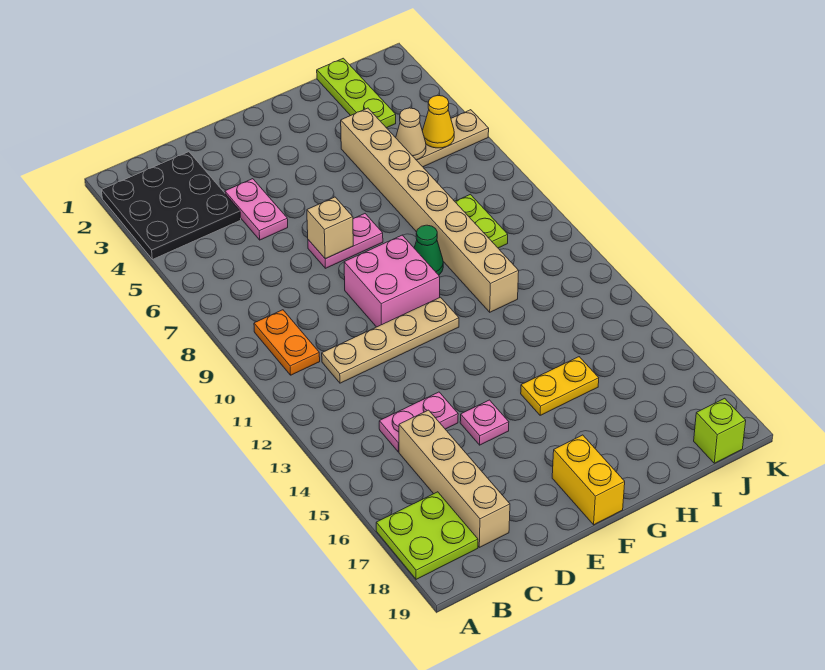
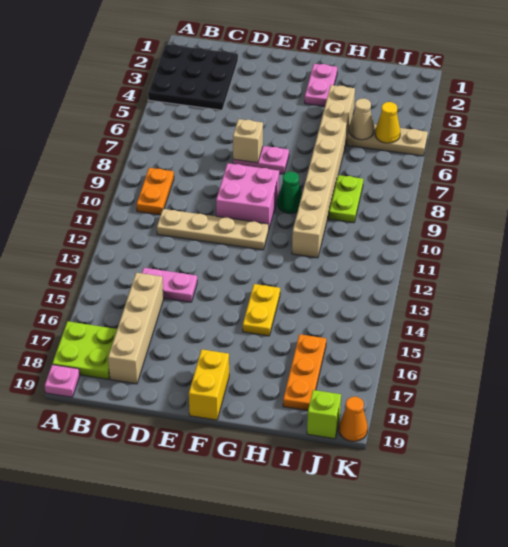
pink plate D4:D5 level 1 -> pink plate G2:G3 level 1
pink plate E15 level 1 -> pink plate A19 level 1
yellow plate G15:H15 level 1 -> yellow plate G14:G15 level 1
lime plate I1:I3 level 1 -> none
none -> orange plate I16:I18 level 1
none -> orange cone K19 level 1

